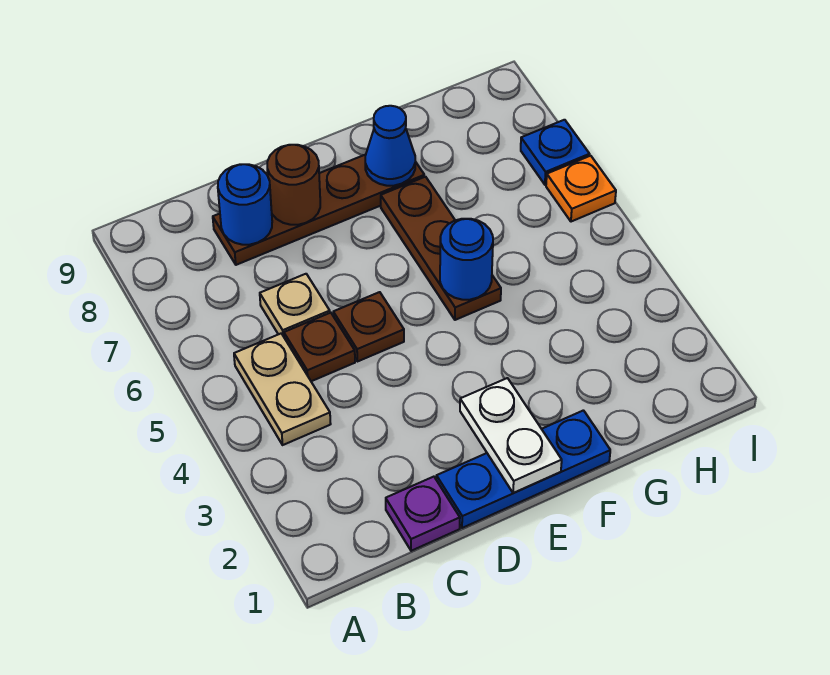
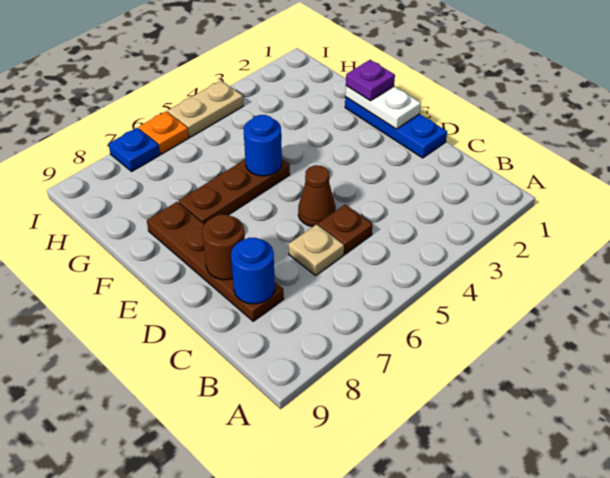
tan plate B4:B5 level 1 -> tan plate I4:I5 level 1
purple plate C1 level 1 -> purple plate F1 level 3
brown plate D5 level 1 -> brown cone D5 level 1
white plate E1:E2 level 2 -> white plate E1:F1 level 2
blue cone F8 level 2 -> none

